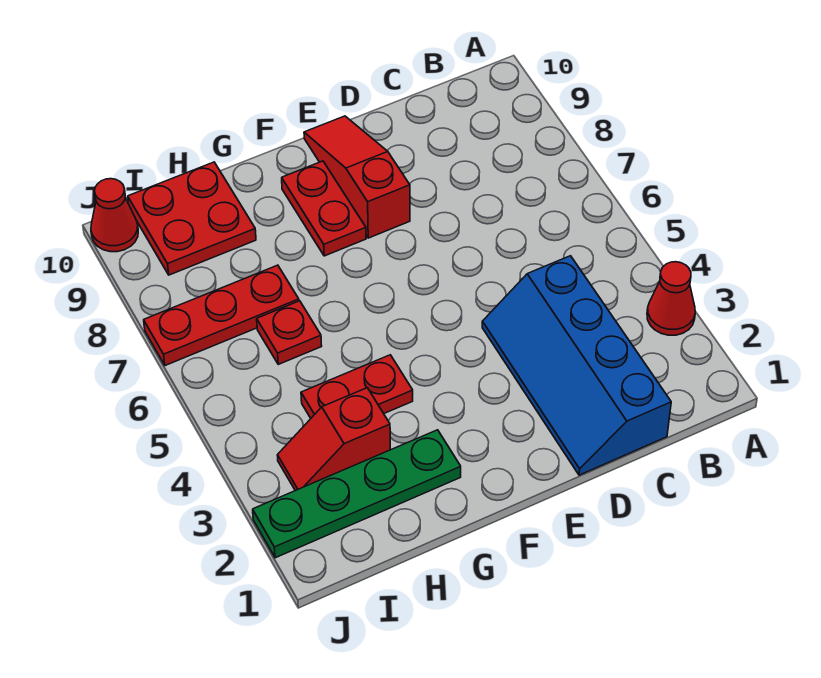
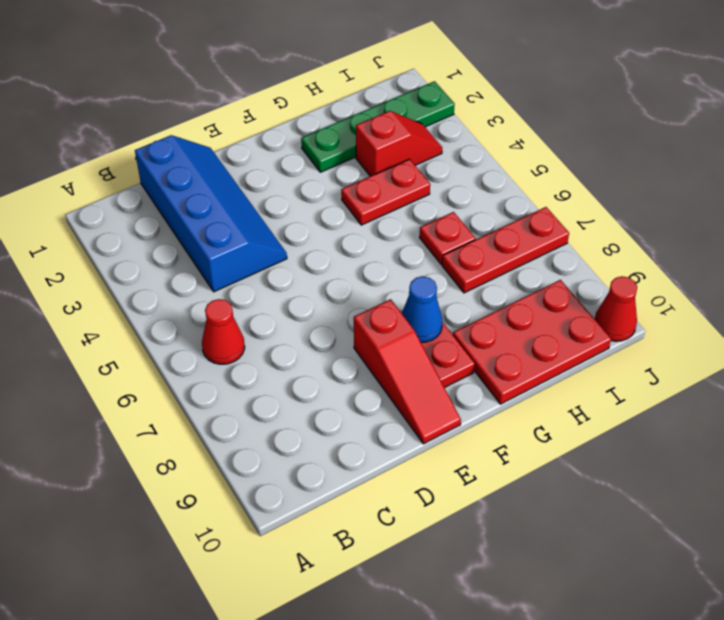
red cone A3 level 1 -> red cone B6 level 1
none -> blue cone F8 level 2
red plate H9:I10 level 1 -> red plate G9:I10 level 1

